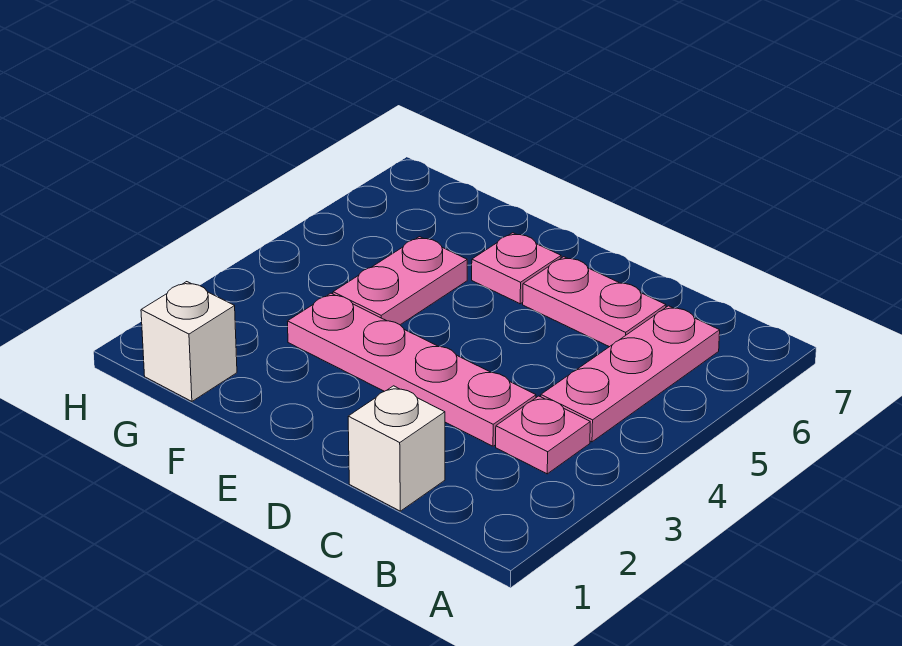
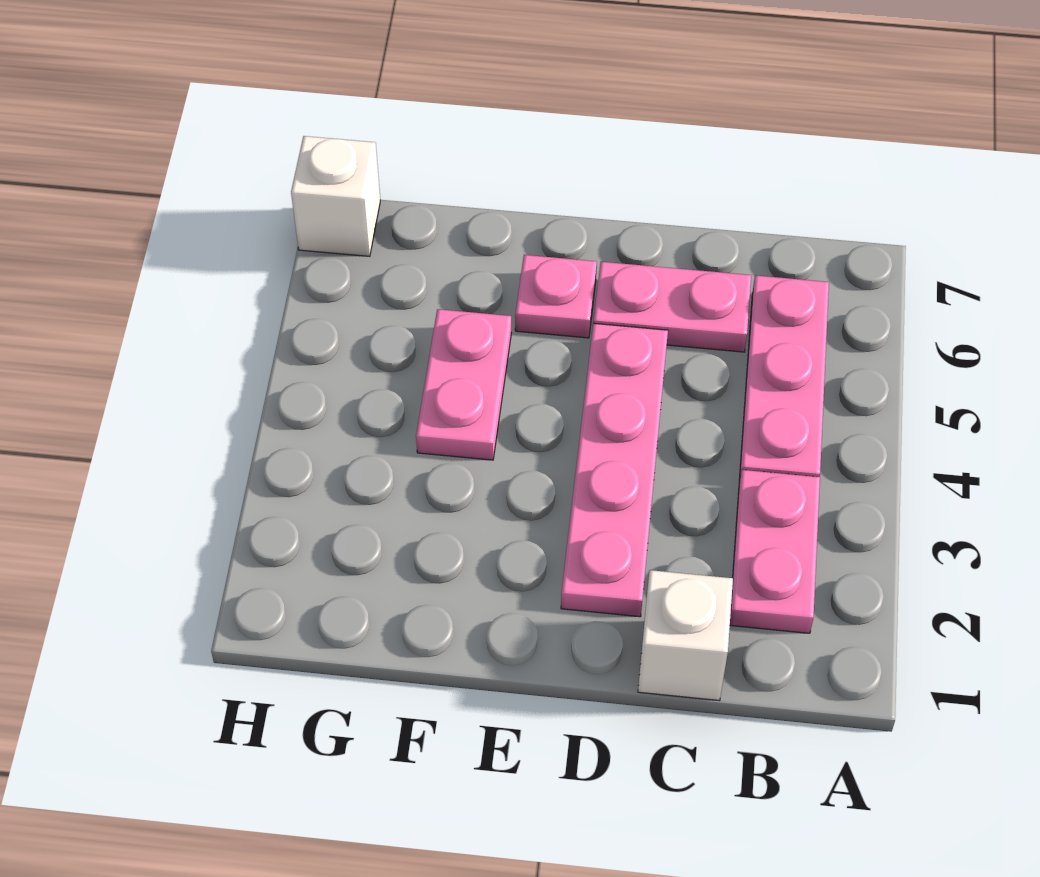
pink plate B3 level 1 -> pink plate B2:B3 level 1
pink plate C3:F3 level 1 -> pink plate D2:D5 level 1
white brick G1 level 1 -> white brick H7 level 1

